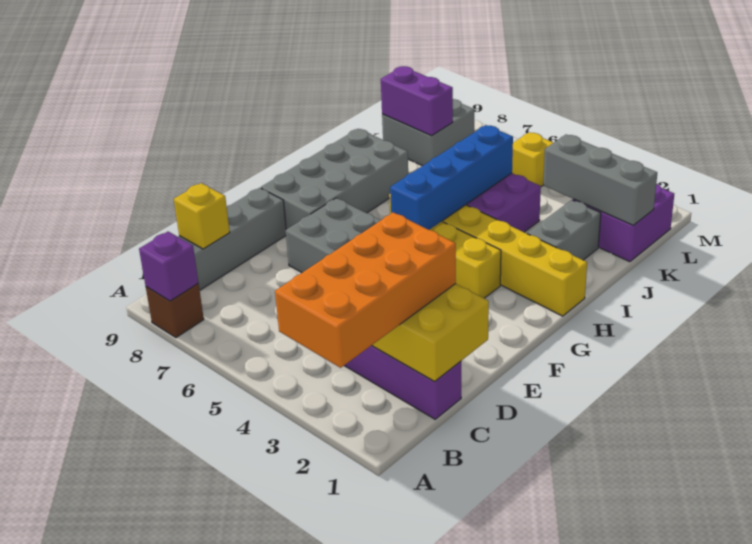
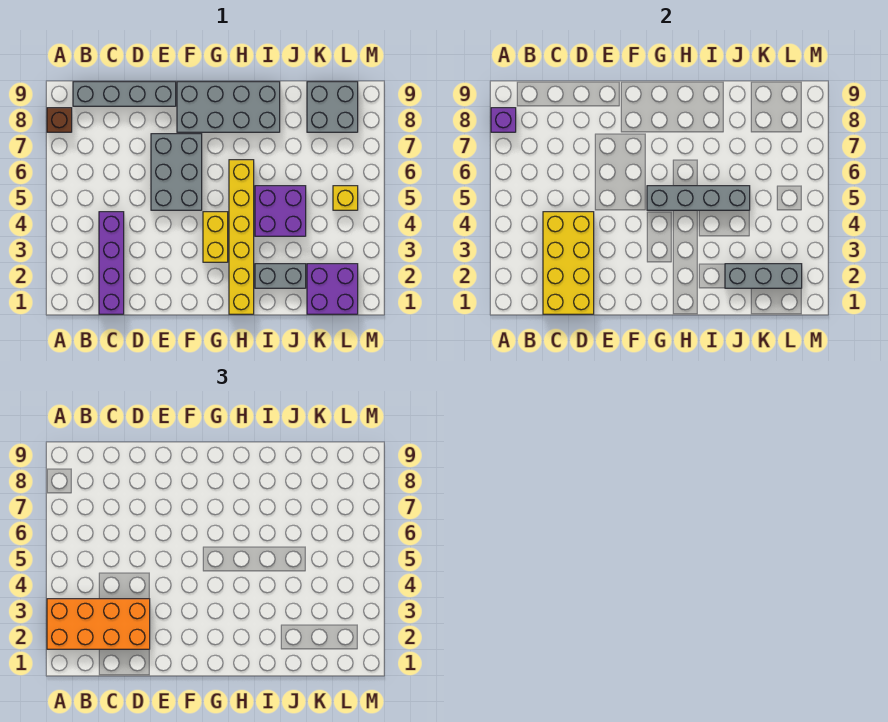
yellow brick C9 level 2 -> none
blue brick G5:J5 level 2 -> grey brick G5:J5 level 2
grey brick K1:K3 level 2 -> grey brick J2:L2 level 2
purple brick K8:K9 level 2 -> none

